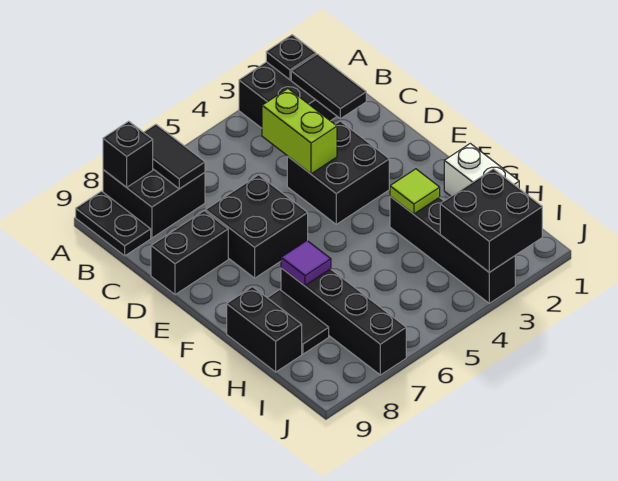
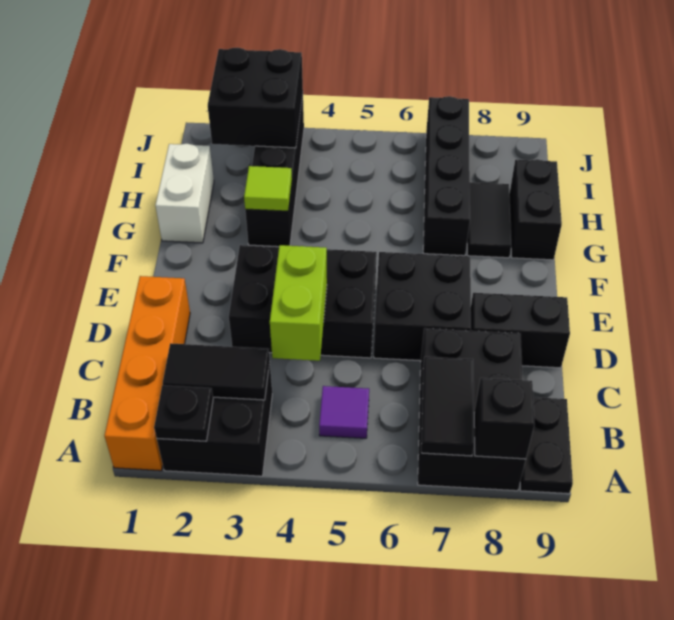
none -> orange brick A1:D1 level 1
black brick A7:B8 level 1 -> black brick A7:C8 level 1
black tile B2:C2 level 2 -> black tile B2:B3 level 2
black brick D3:E4 level 1 -> black brick D3:E5 level 1
purple tile G7 level 2 -> purple tile B5 level 1

